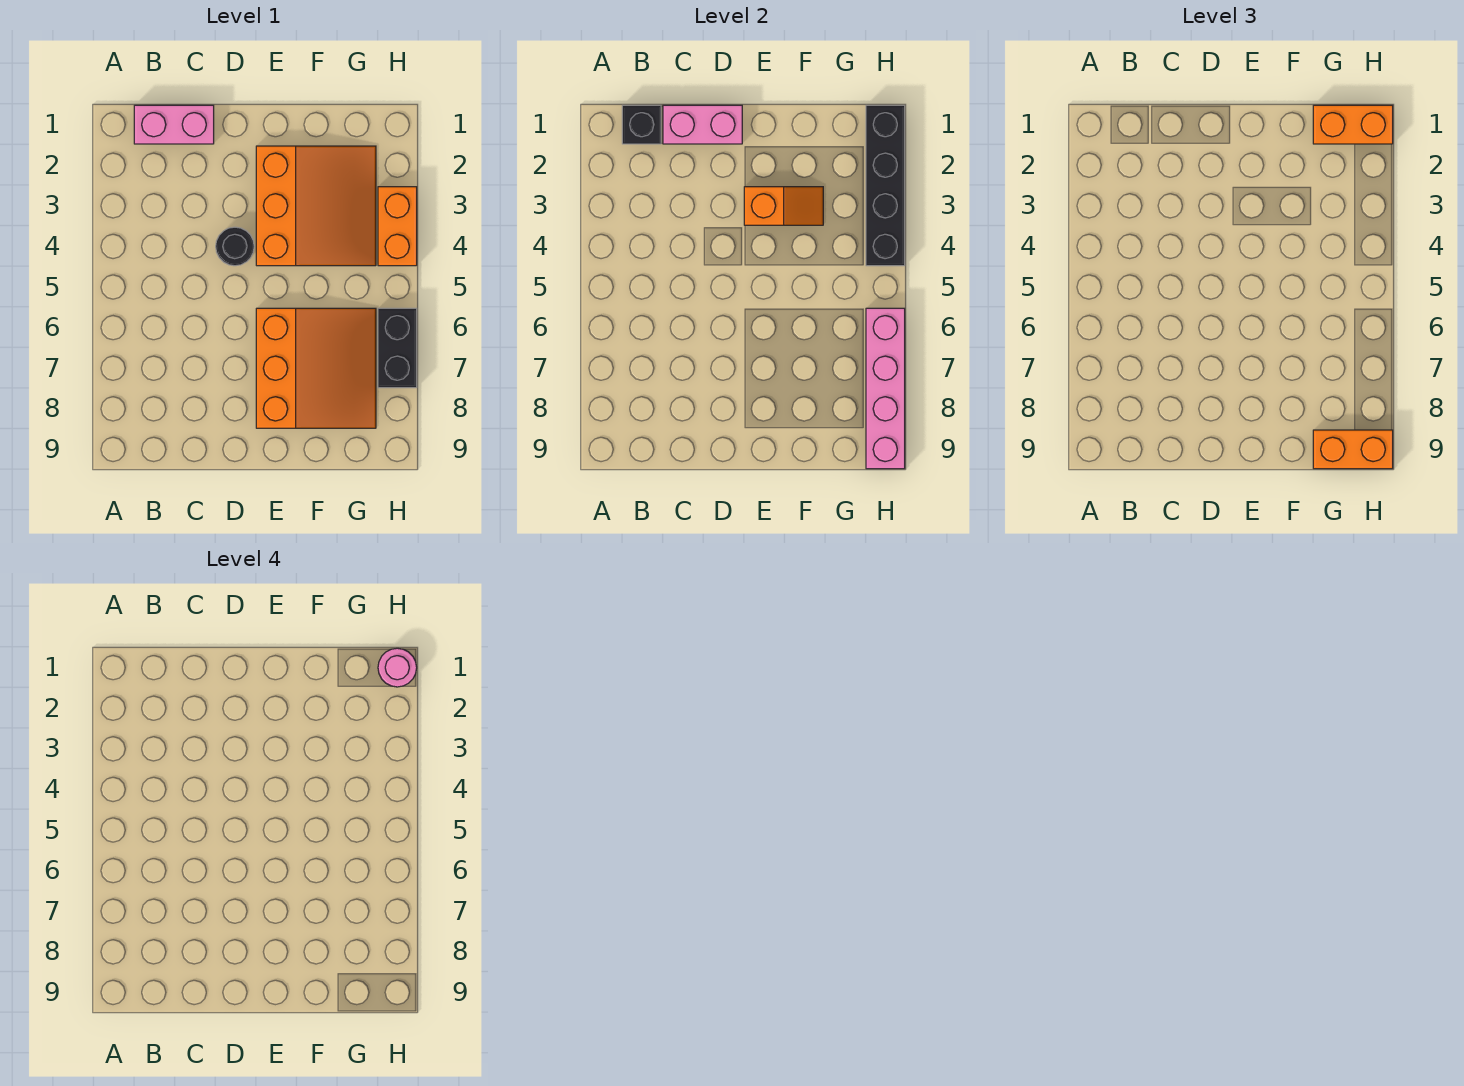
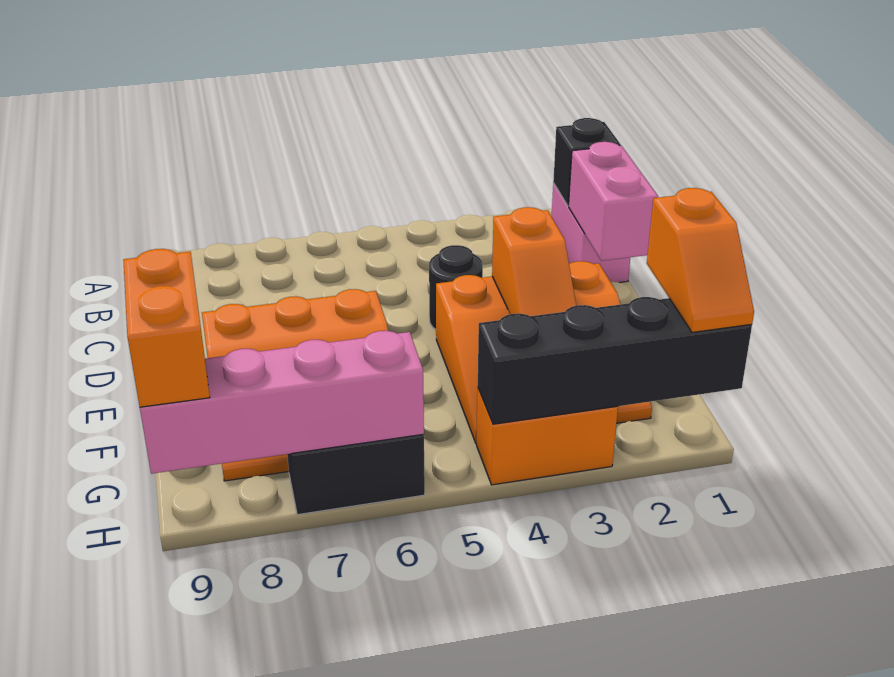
orange brick G1:H1 level 3 -> orange slope G1:H1 level 3 top G
pink round brick H1 level 4 -> none

